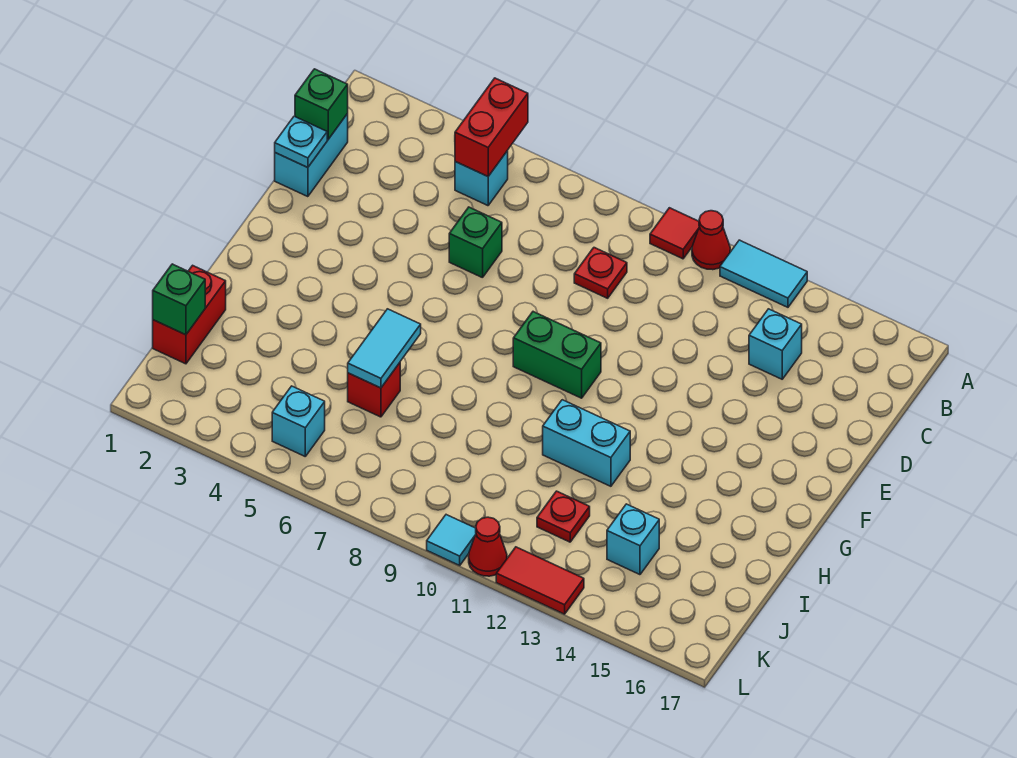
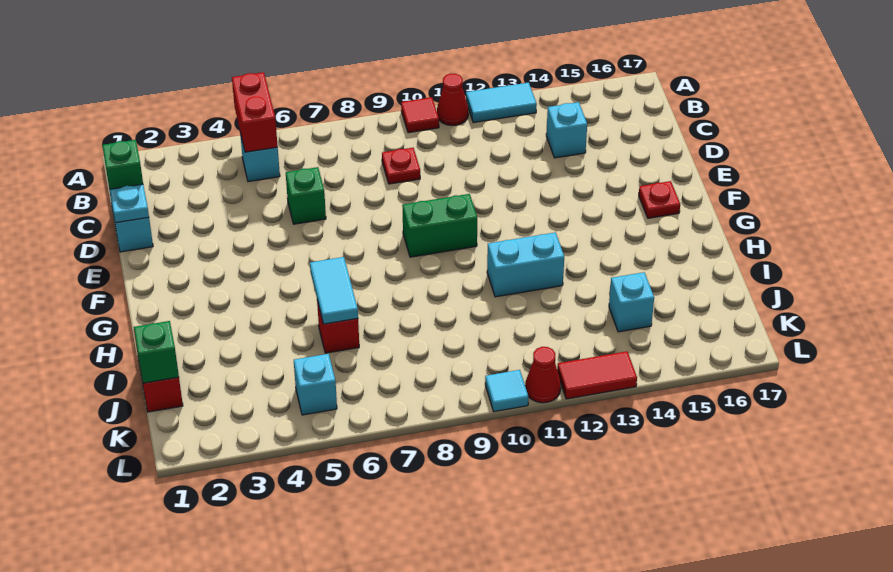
red plate J12 level 1 -> red plate F16 level 1

